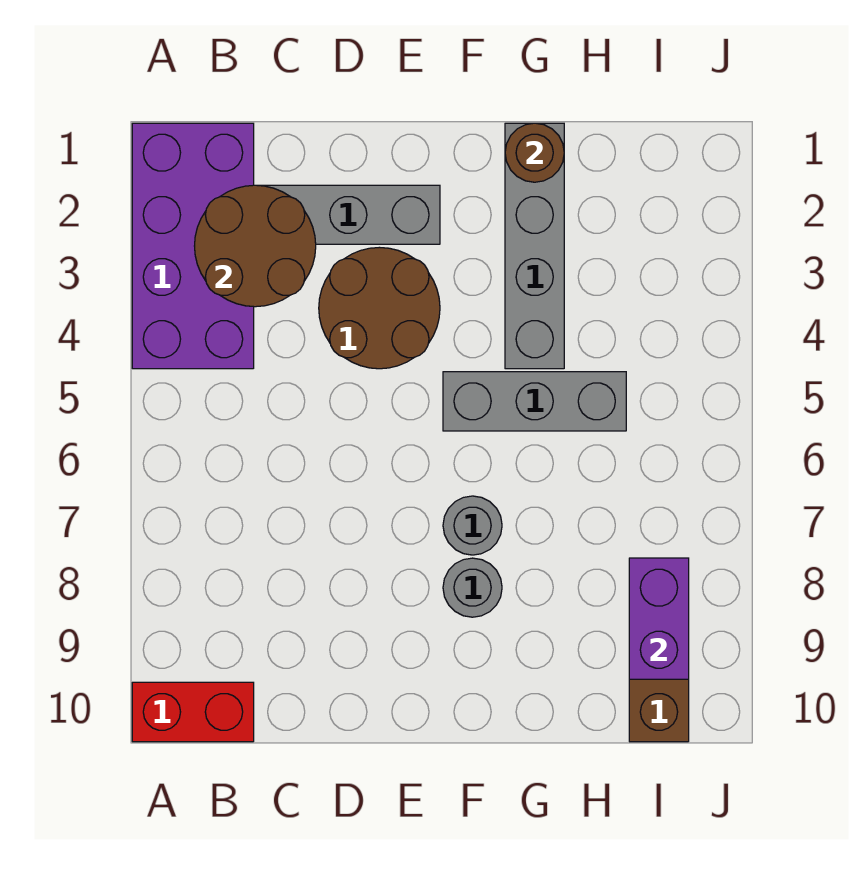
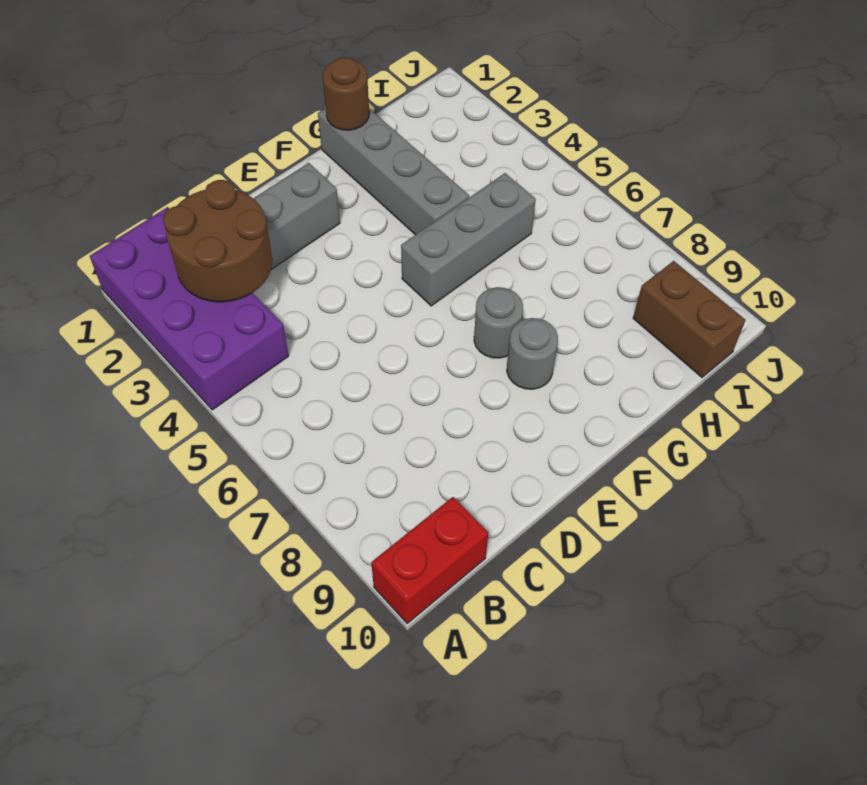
brown round brick D3:E4 level 1 -> none
purple brick I8:I9 level 2 -> none

